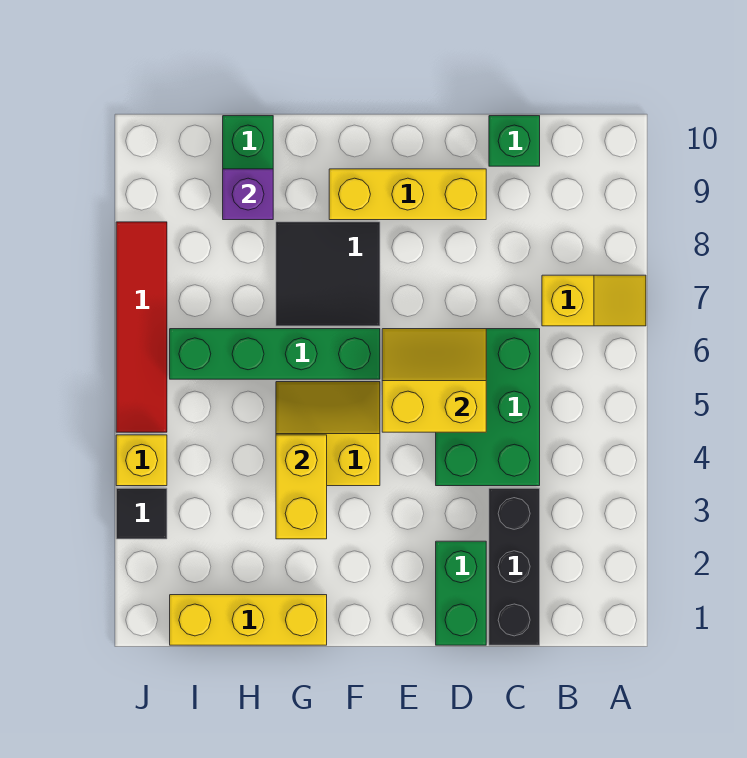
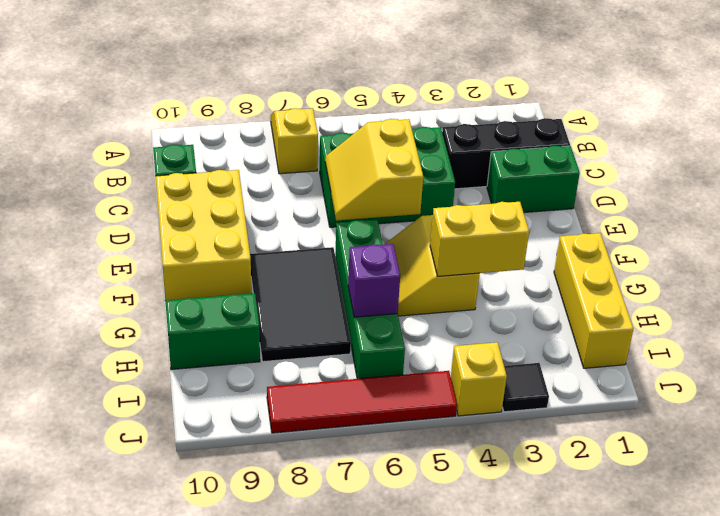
yellow brick D9:F9 level 1 -> yellow brick D9:F10 level 1
black tile F7:G8 level 1 -> black tile F7:H8 level 1
purple brick H9 level 2 -> purple brick H6 level 2

